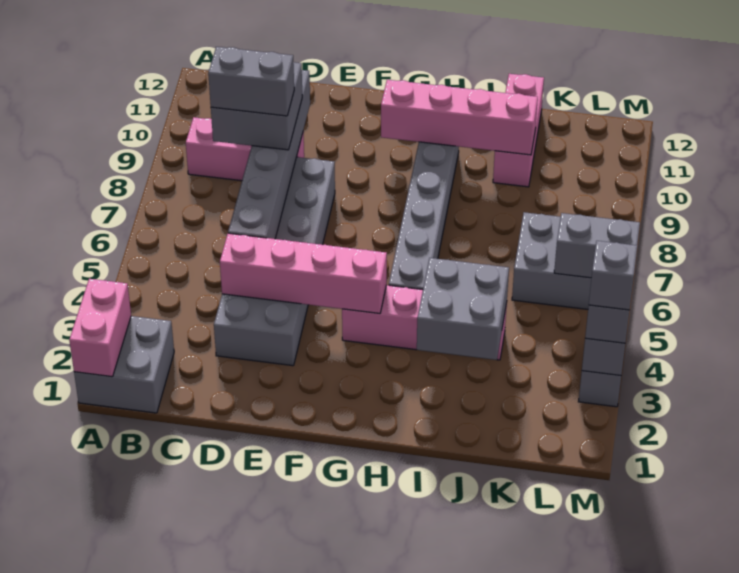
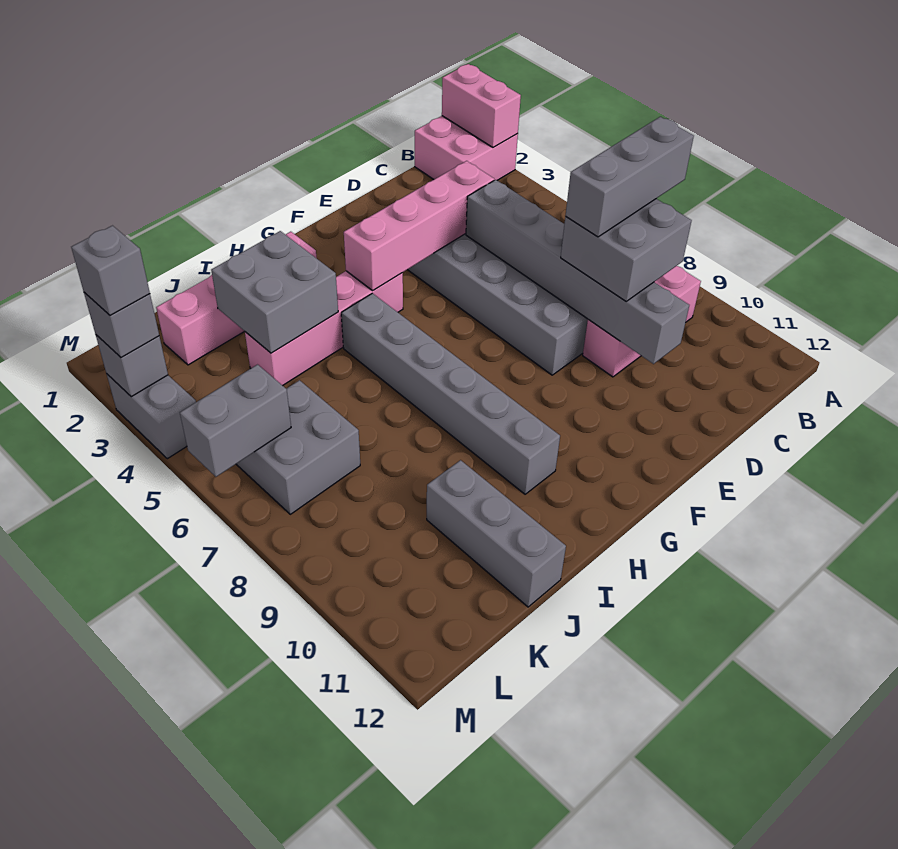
grey brick A1:B2 level 1 -> pink brick A1:B2 level 1
grey brick C8:D8 level 4 -> grey brick B8:D8 level 4
pink brick G10:J10 level 2 -> pink brick H2:K2 level 1
pink brick J10:J12 level 1 -> grey brick J10:J12 level 1

